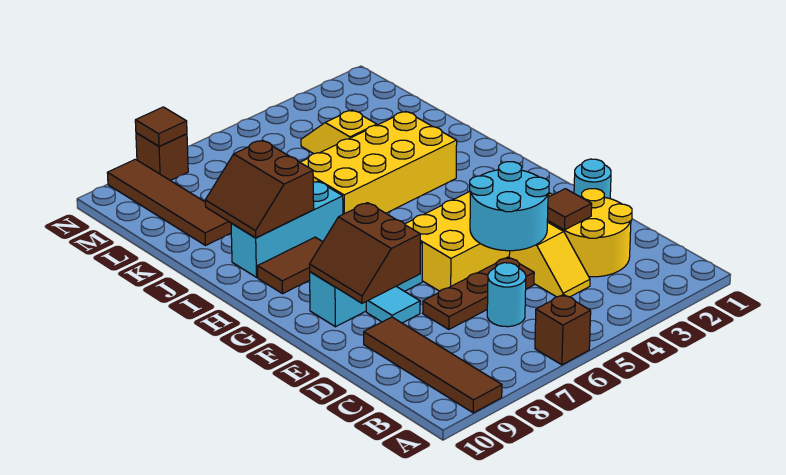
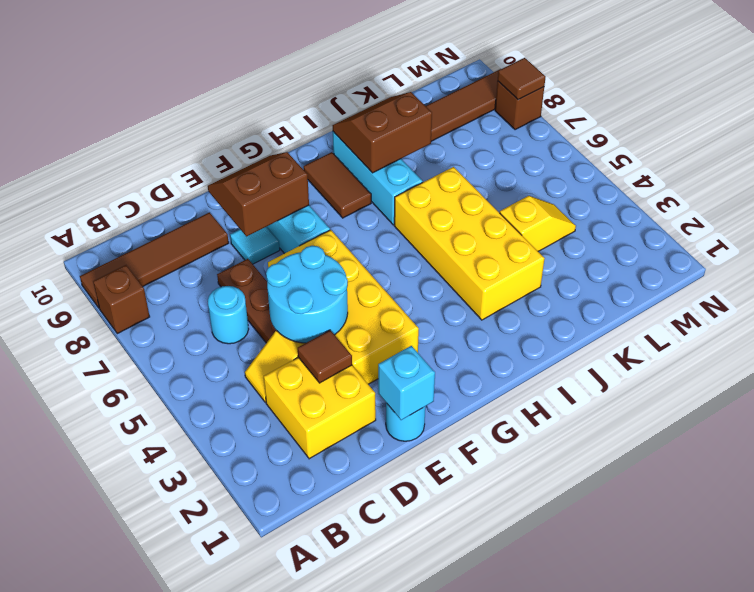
brown brick A6 level 1 -> brown brick A8 level 1
yellow round brick C2:D3 level 1 -> yellow brick C2:D3 level 1
none -> cyan brick E1 level 2

